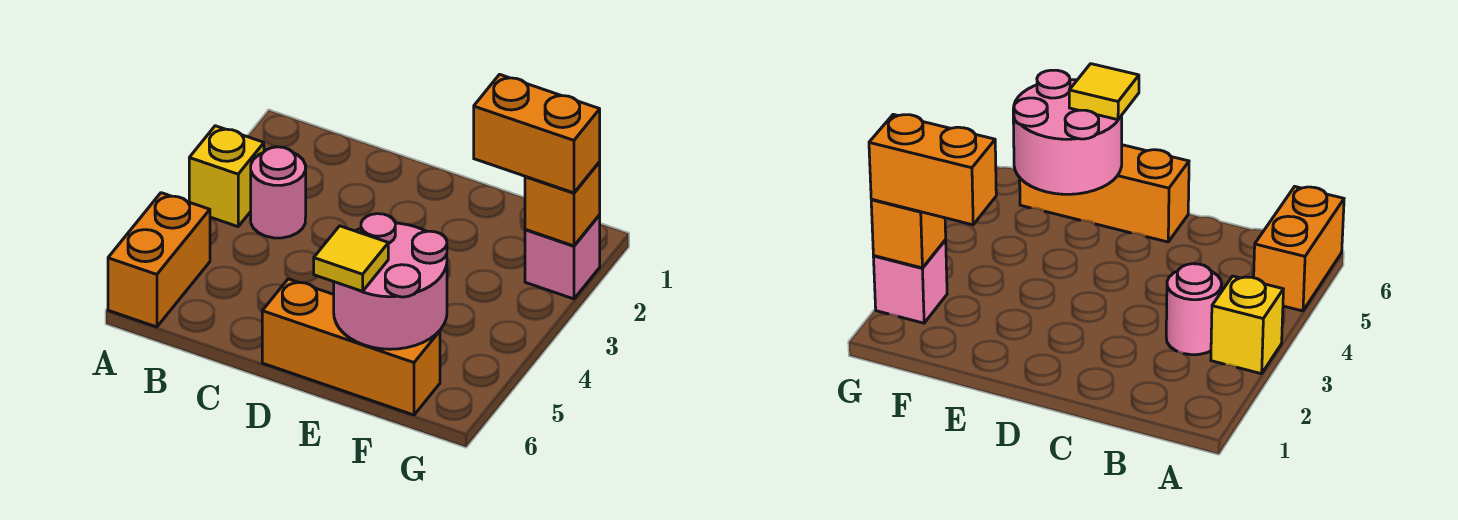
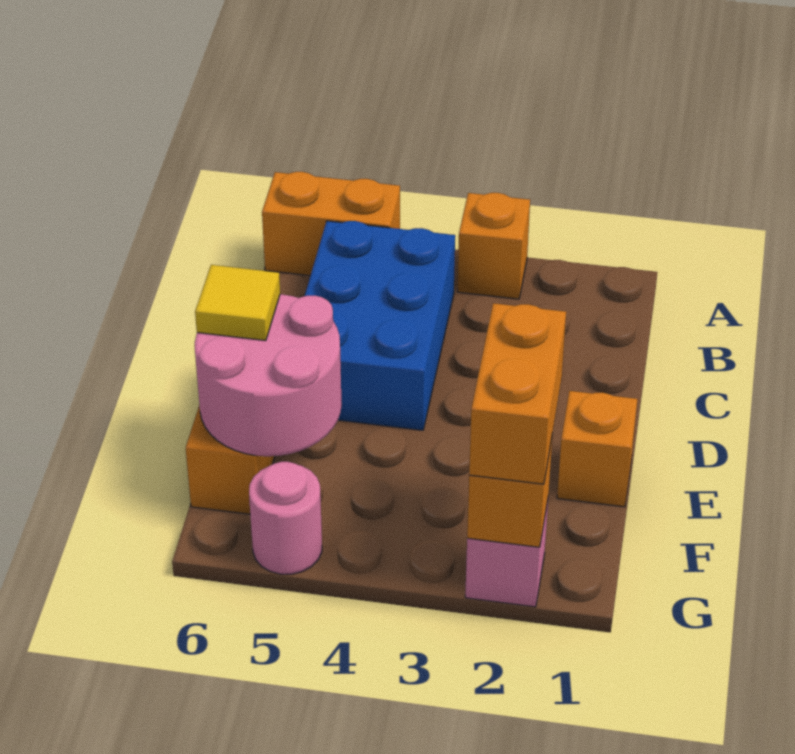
yellow brick A3 level 1 -> orange brick A3 level 1
pink round brick B3 level 1 -> pink round brick G5 level 1
none -> blue brick B4:D5 level 1
none -> orange brick E1 level 1

